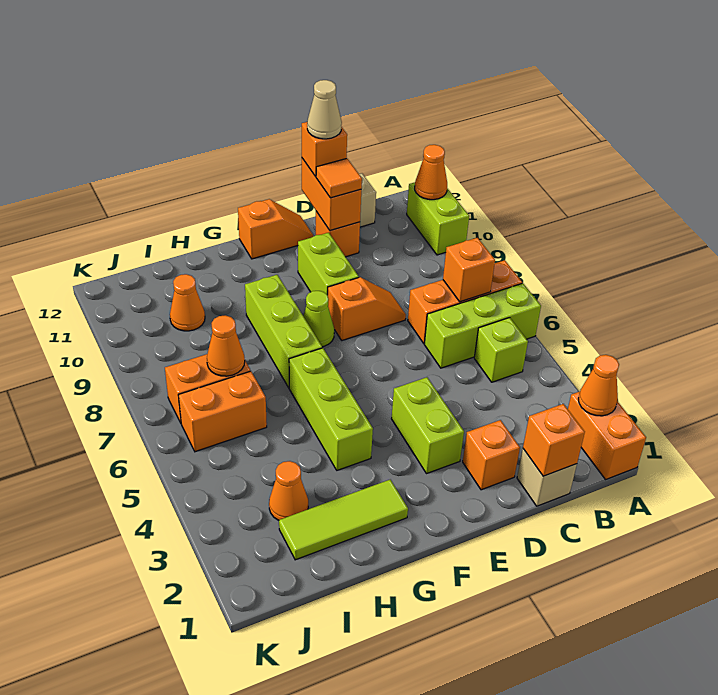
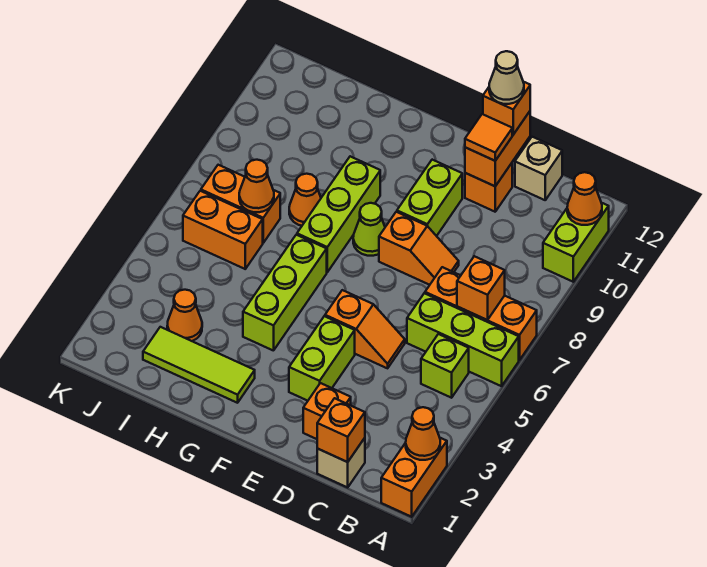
orange slope E12:F12 level 1 top F -> orange slope D5:E5 level 1 top E
orange cone I10 level 1 -> orange cone H8 level 1

